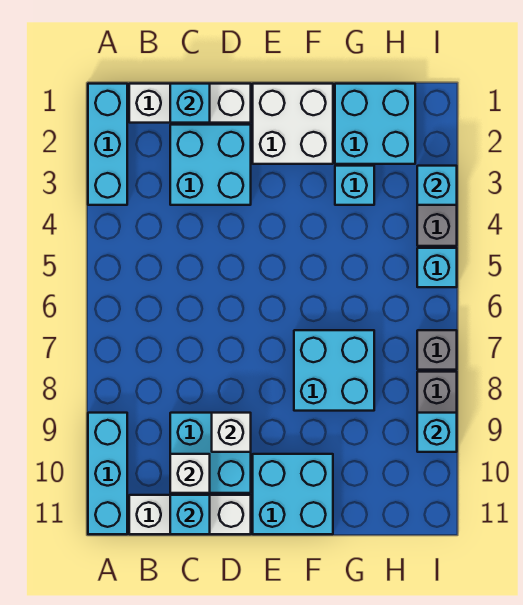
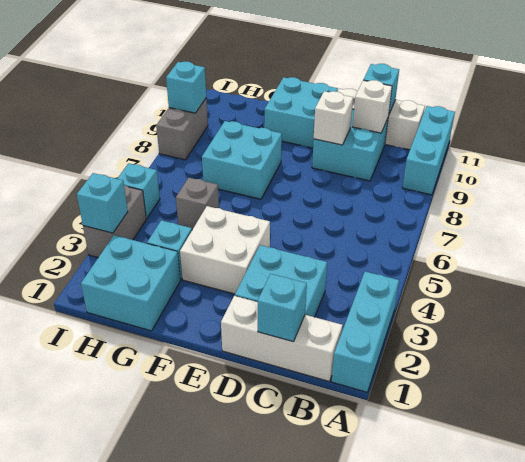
white brick E1:F2 level 1 -> white brick E3:F4 level 1
grey brick I7 level 1 -> grey brick G5 level 1

